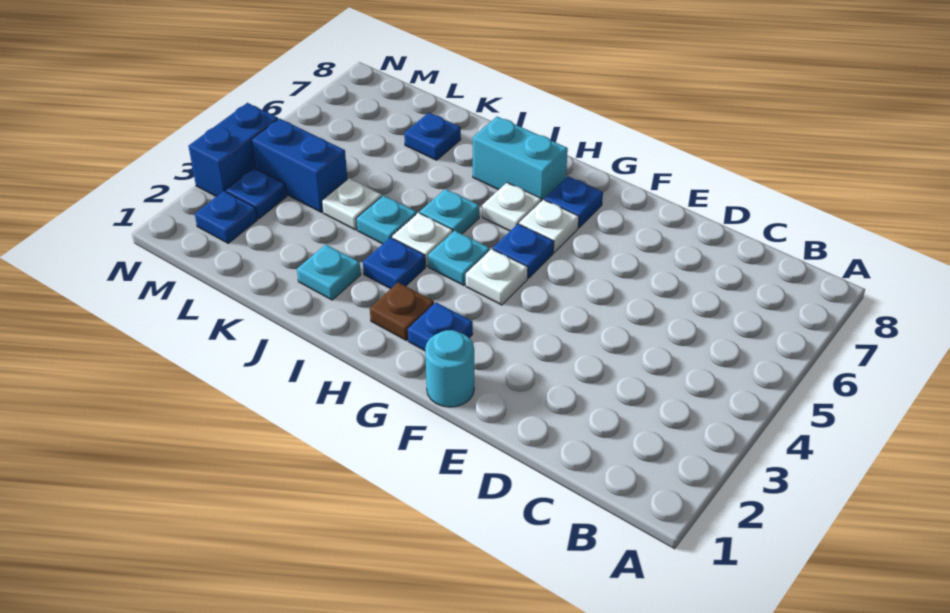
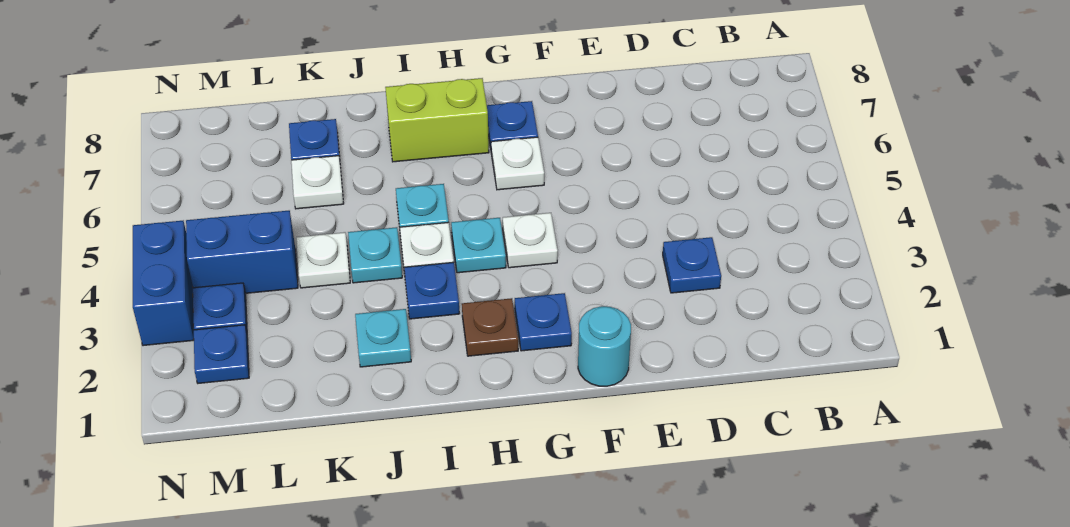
blue plate G5 level 1 -> blue plate D3 level 1
white plate H6 level 1 -> white plate K6 level 1
cyan brick H7:I7 level 1 -> lime brick H7:I7 level 1

